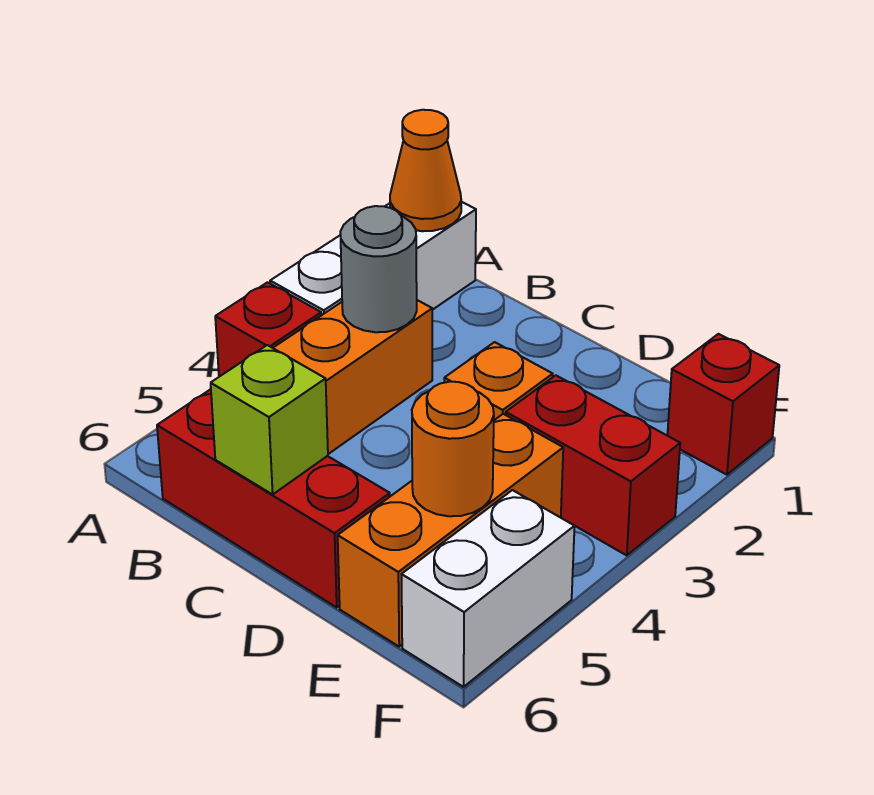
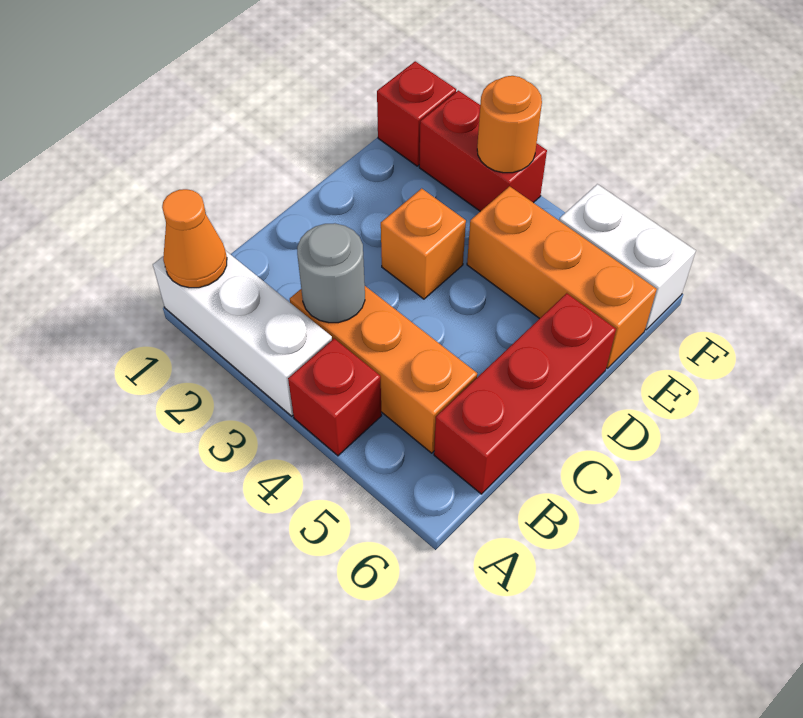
lime brick C6 level 2 -> none
red brick E3:F3 level 1 -> red brick F2:F3 level 1
orange round brick E5 level 2 -> orange round brick F3 level 2

